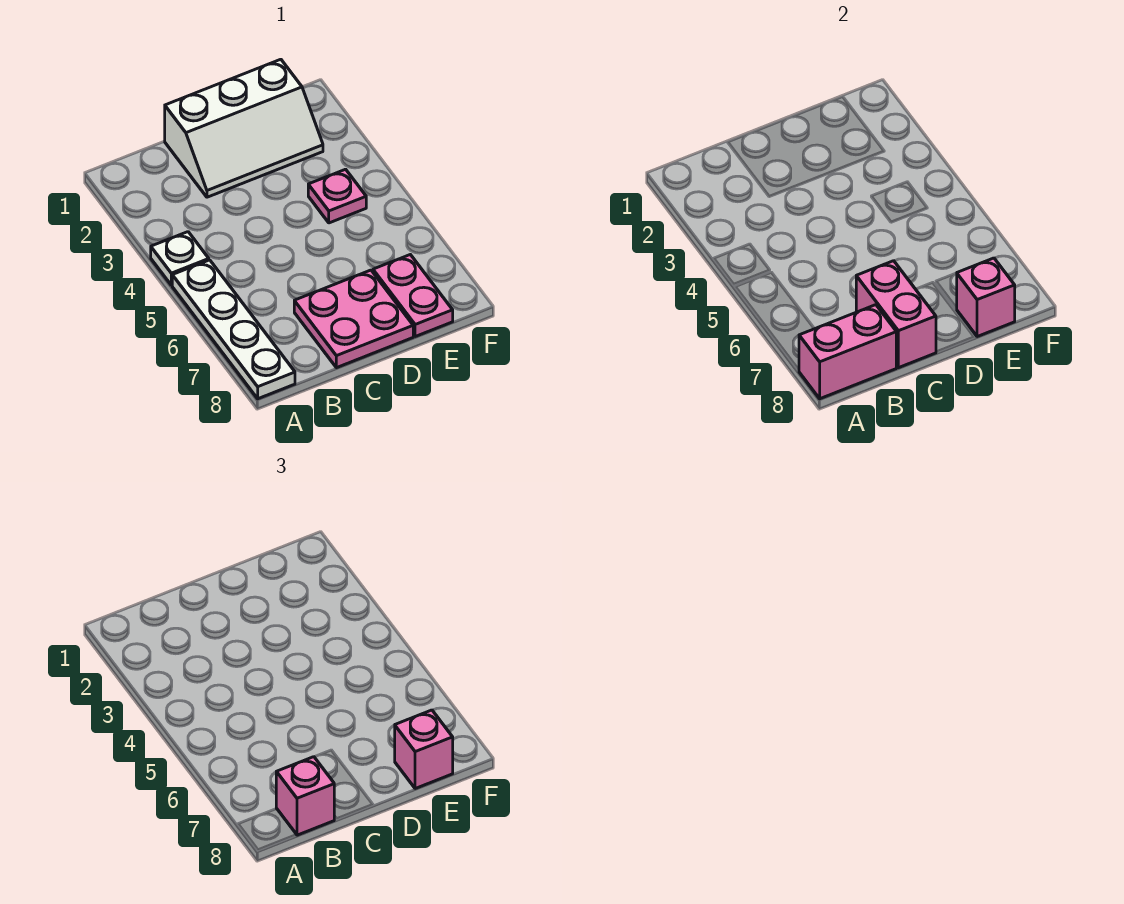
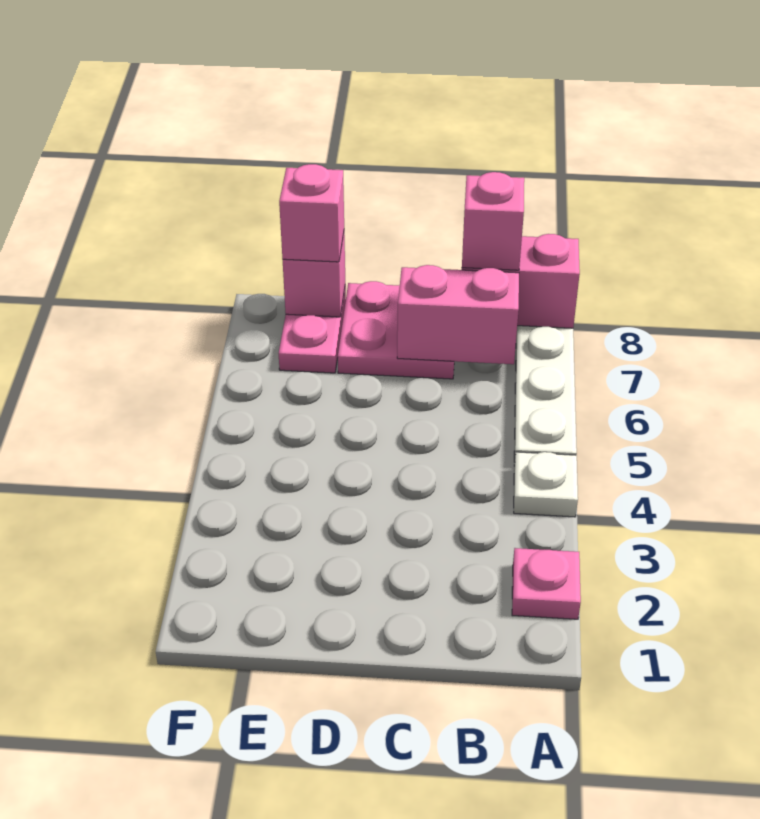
white slope C1:E2 level 1 top 1 -> none
pink brick C7:C8 level 2 -> pink brick B7:C7 level 2
pink plate E4 level 1 -> pink plate A2 level 1

